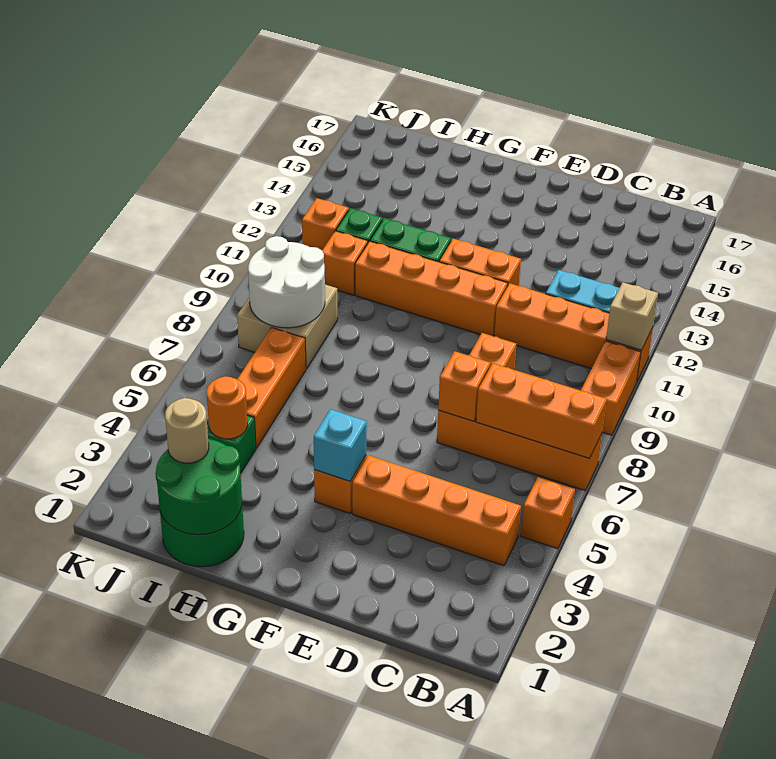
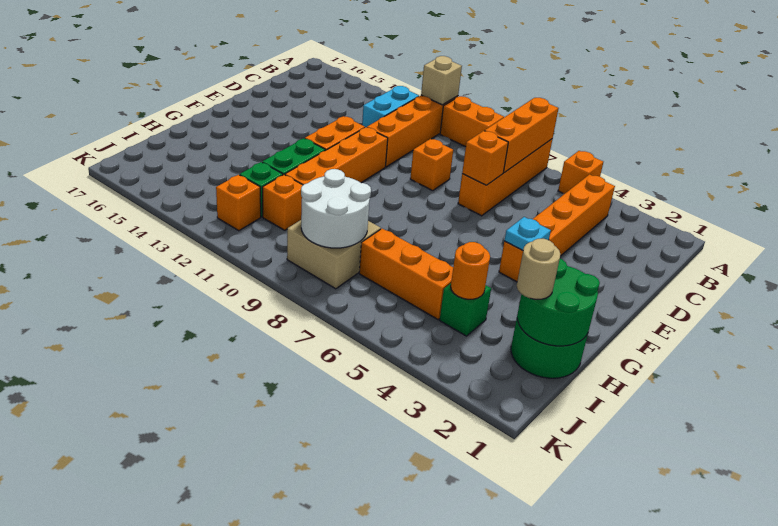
cyan brick F4 level 2 -> cyan plate F4 level 2

